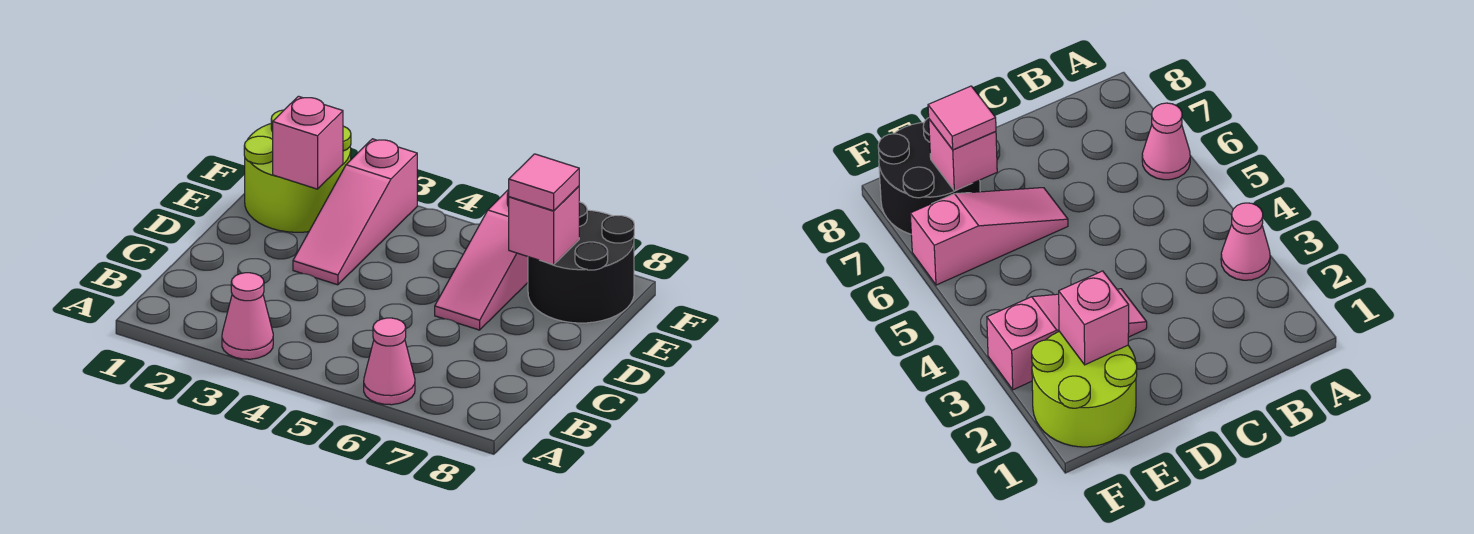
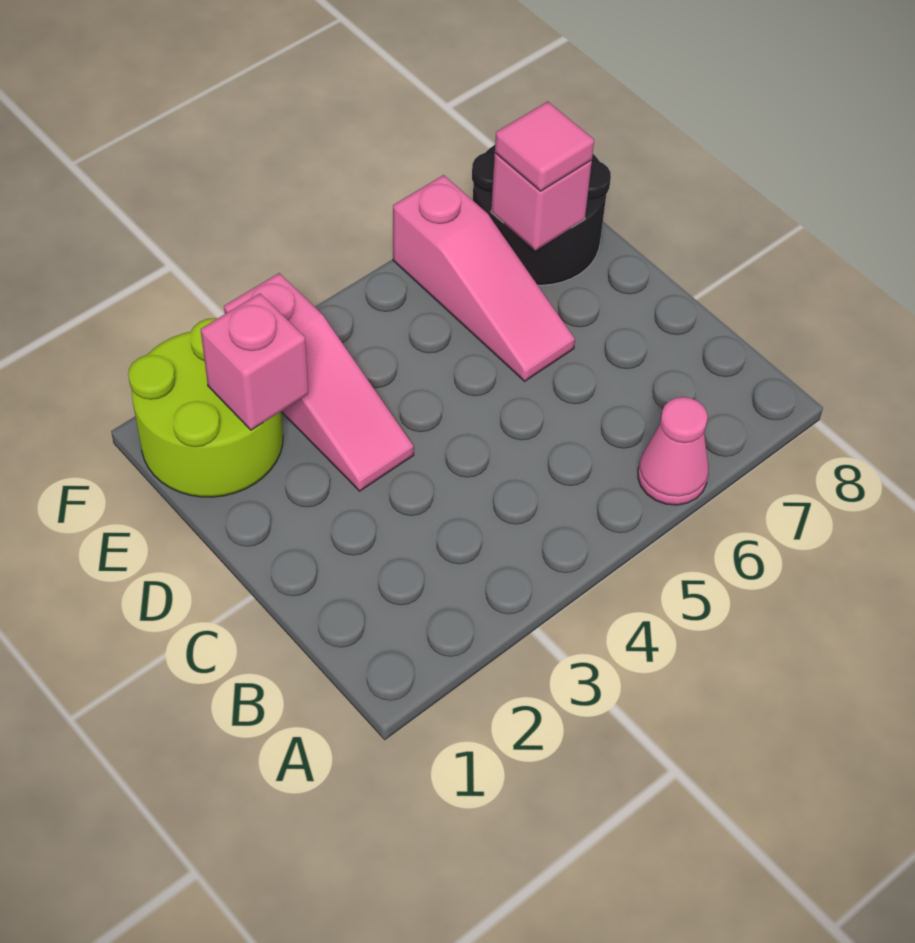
pink cone A3 level 1 -> none

